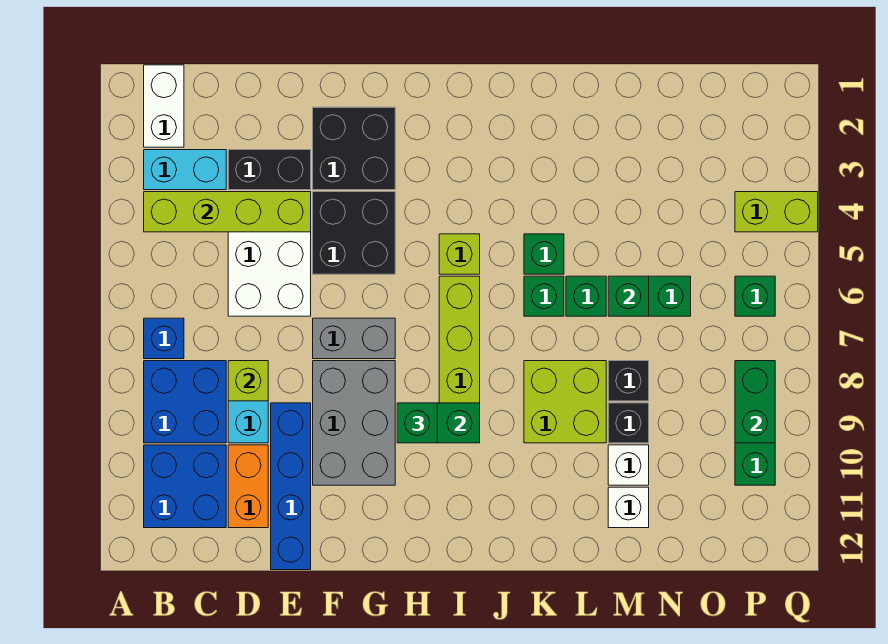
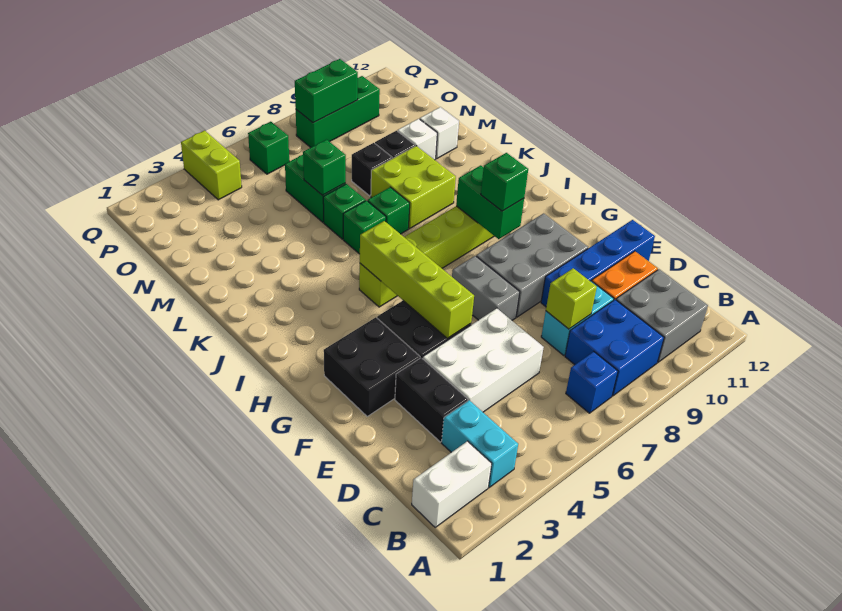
lime brick B4:E4 level 2 -> lime brick F5:I5 level 2
blue brick B10:C11 level 1 -> grey brick B10:C11 level 1
green brick K5 level 1 -> green brick K7 level 1

